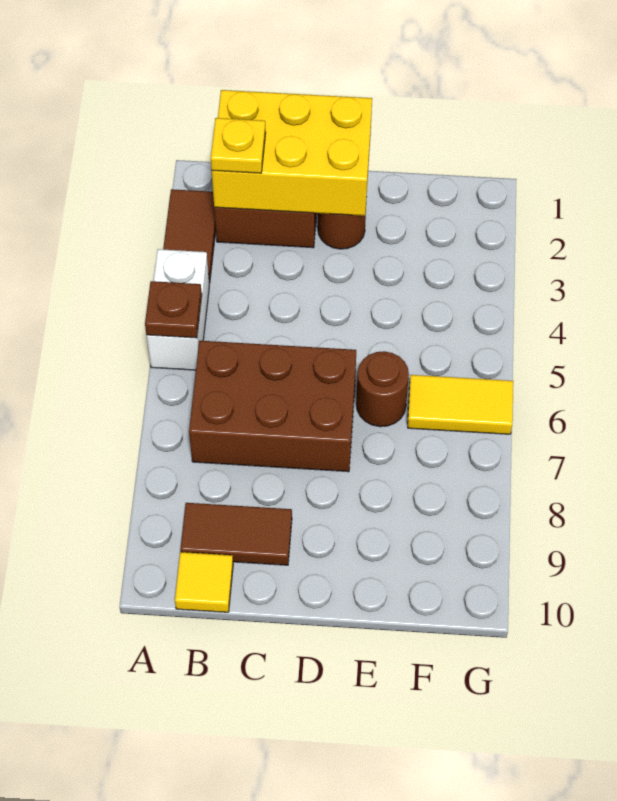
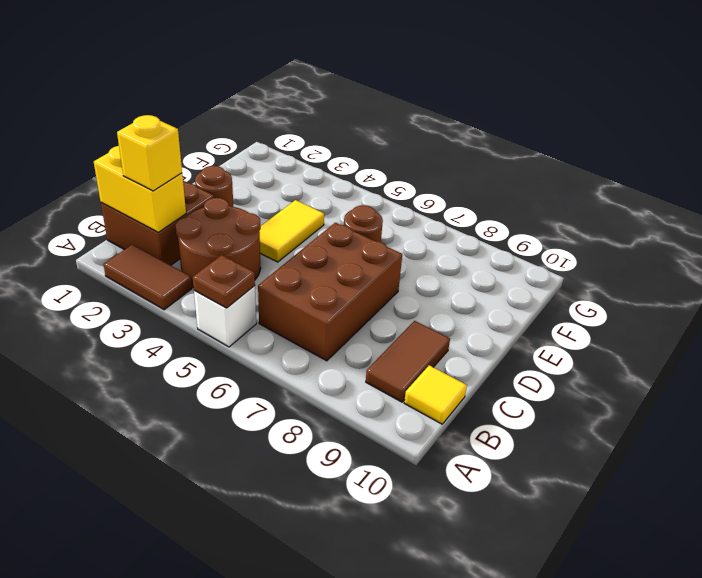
white brick A4:A5 level 1 -> white brick A5 level 1
yellow brick B1:D2 level 2 -> yellow brick B1:B2 level 2
yellow plate B2 level 3 -> yellow brick B2 level 3
none -> brown round brick B3:C4 level 1
yellow tile F6:G6 level 1 -> yellow tile D4:E4 level 1

